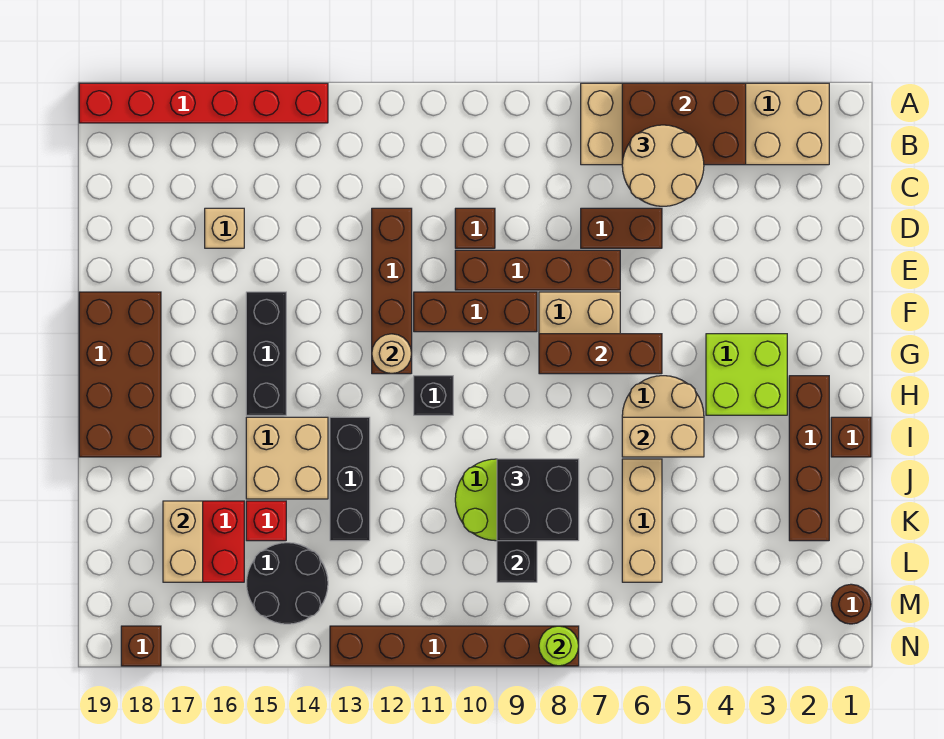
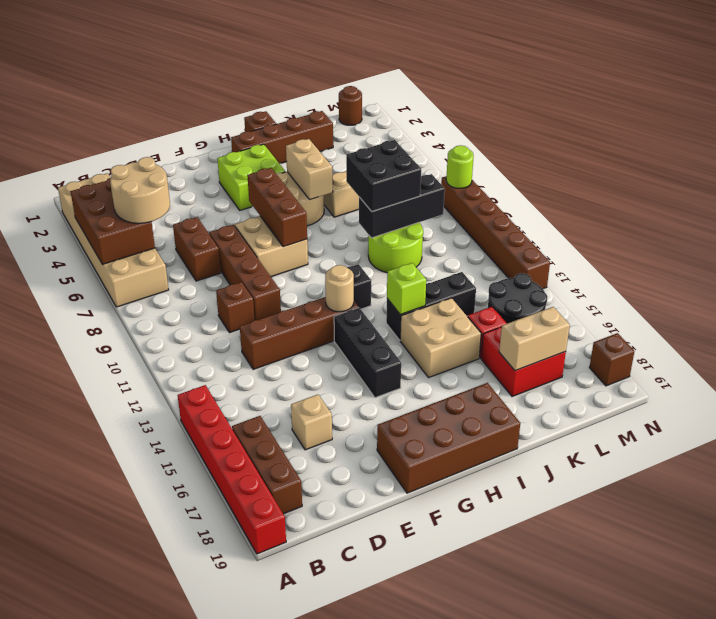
brown brick F9:F11 level 1 -> brown brick B16:B18 level 1
black brick F15:H15 level 1 -> black brick G13:G15 level 1
none -> lime brick I13 level 2

